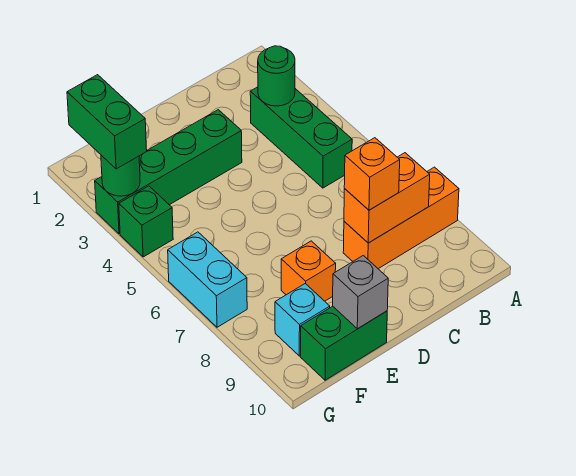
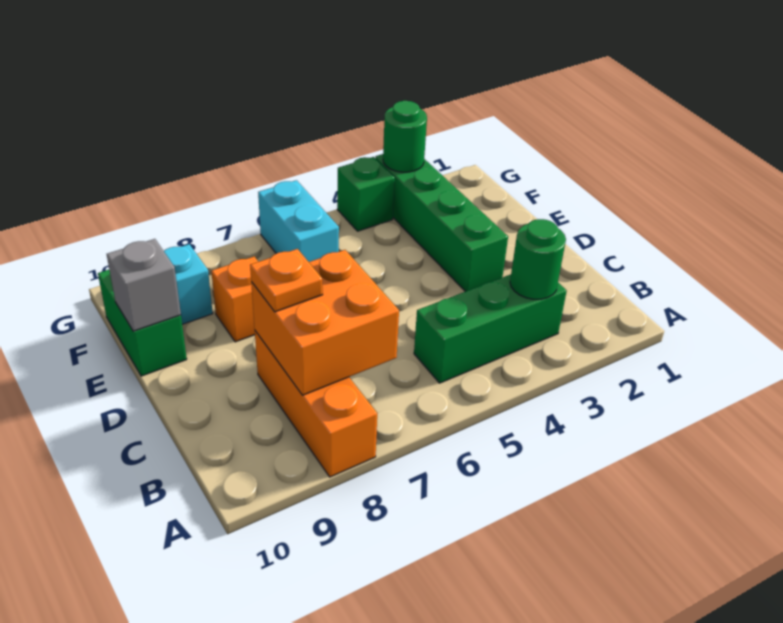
orange brick B8:C8 level 2 -> orange brick B7:C8 level 2
orange brick C8 level 3 -> orange plate C8 level 3
green brick G2:G3 level 3 -> none
cyan brick G6:G7 level 1 -> cyan brick F6:G6 level 1

